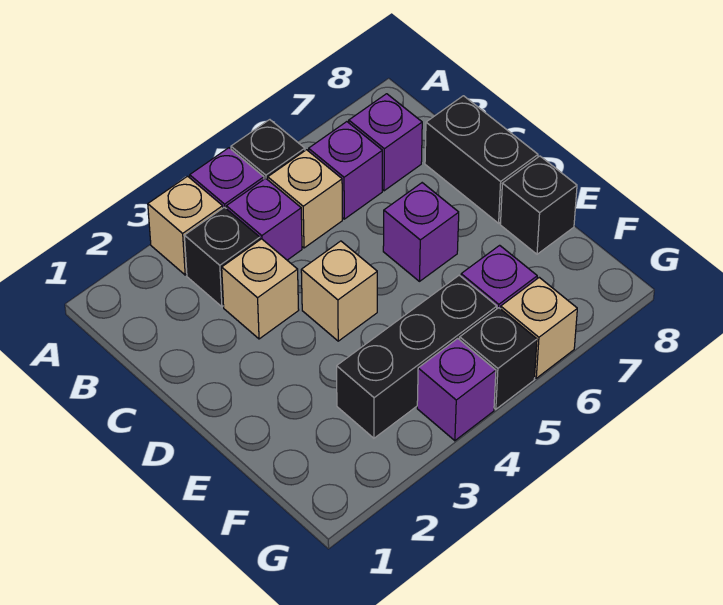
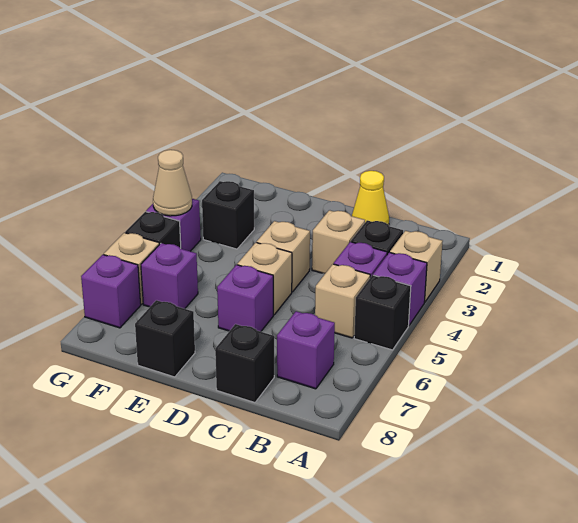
purple brick B6 level 1 -> purple brick G7 level 1
none -> yellow cone C1 level 1
black brick C8:D8 level 1 -> black brick C8 level 1
none -> tan brick D5 level 1
black brick F3:F5 level 1 -> black brick F3 level 1
none -> tan cone G4 level 2

